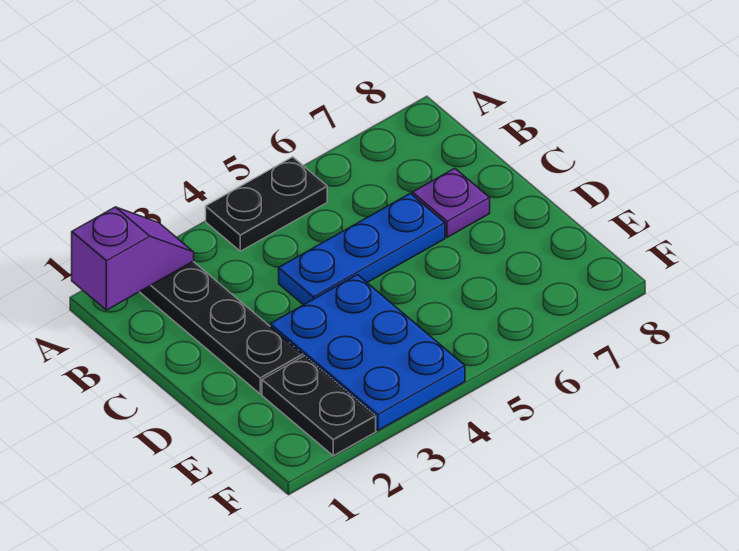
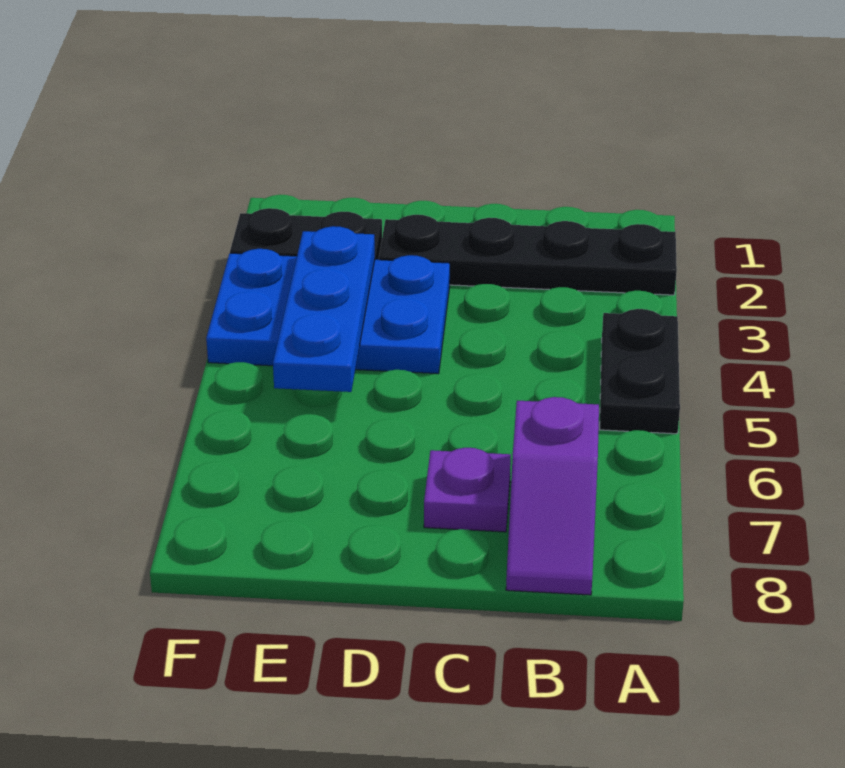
purple slope A1:A2 level 2 top 1 -> purple slope B7:B8 level 1 top 7
blue plate C4:C6 level 1 -> blue plate E3:E5 level 2

